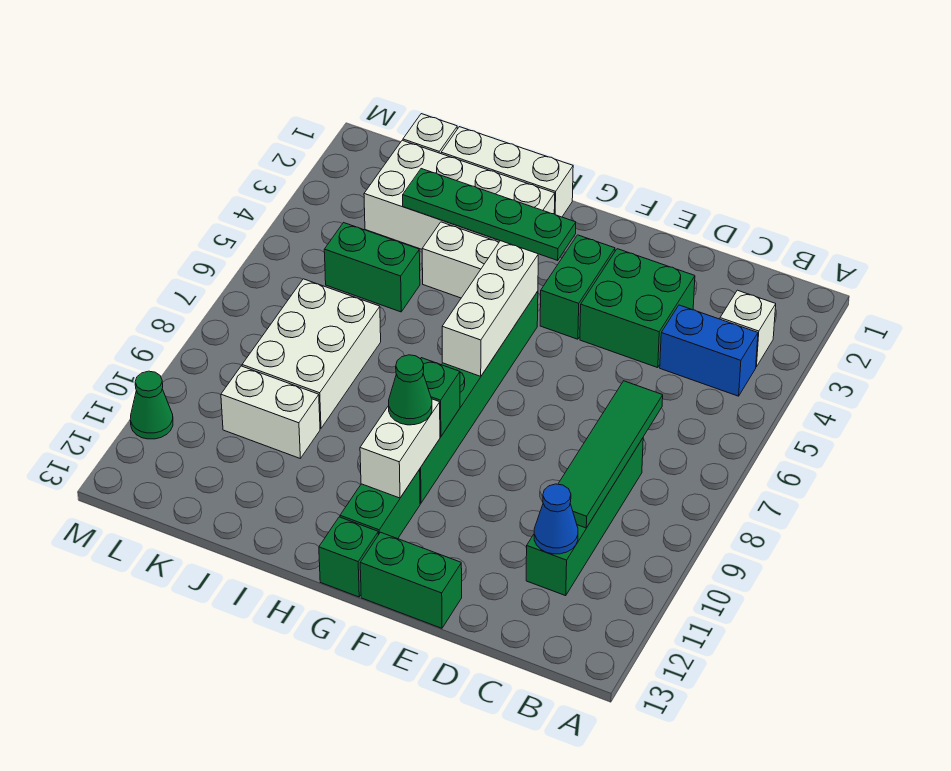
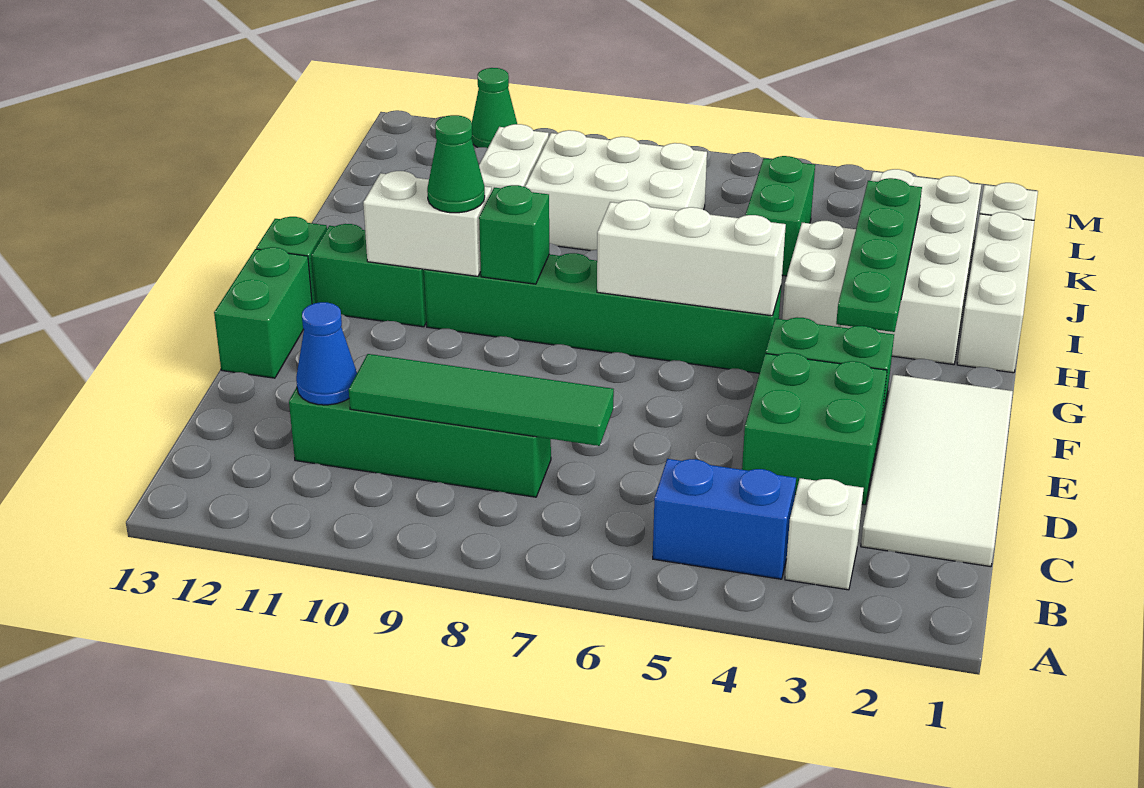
blue brick B4:C4 level 1 -> blue brick B4:B5 level 1
none -> white tile C1:F2 level 1

